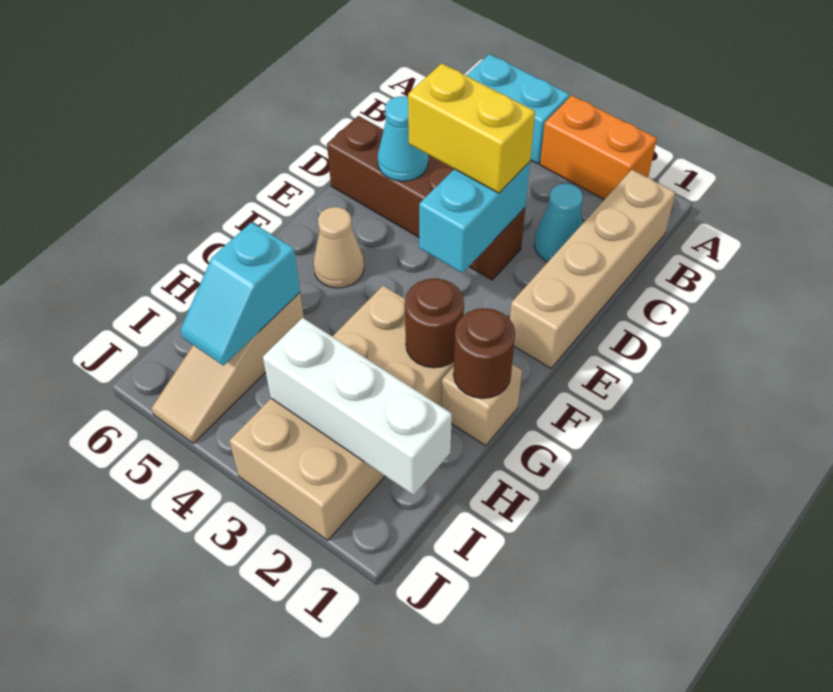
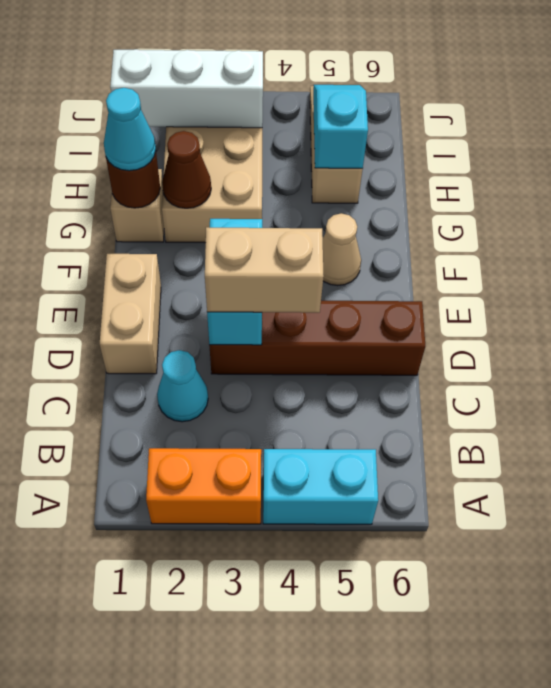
tan brick B1:E1 level 1 -> tan brick D1:E1 level 1
yellow brick D3:D4 level 3 -> tan brick D3:D4 level 3
cyan cone D5 level 2 -> cyan cone G1 level 3
brown round brick G2 level 2 -> brown cone G2 level 2

